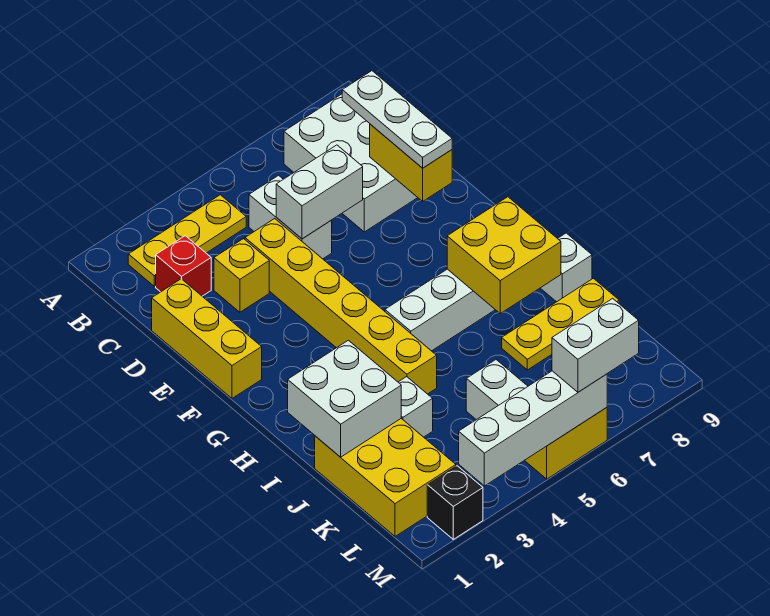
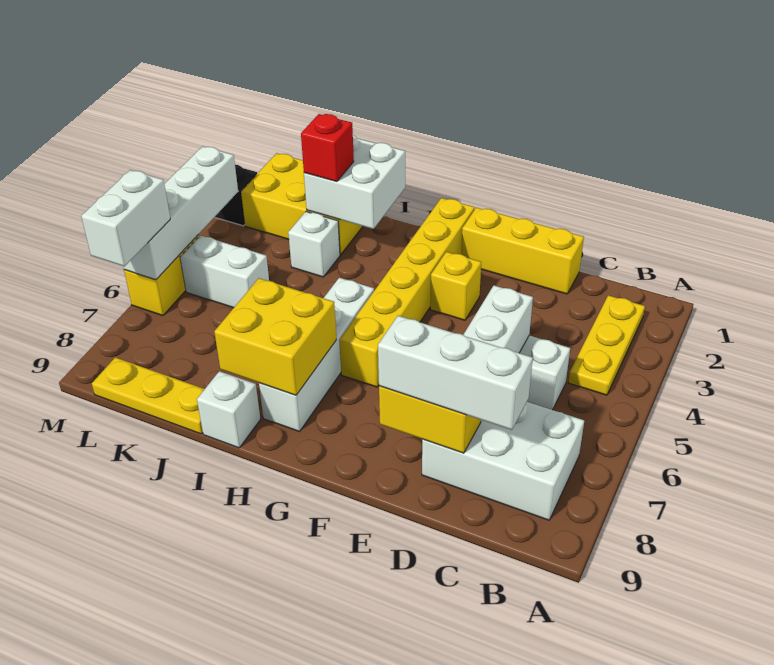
red brick C2 level 1 -> red brick J2 level 3
white plate C8:E8 level 3 -> white brick C8:E8 level 3
yellow brick D3 level 1 -> yellow brick F3 level 1
yellow brick D4:I4 level 1 -> yellow brick G1:G6 level 1
yellow plate J7:J9 level 1 -> yellow plate J9:L9 level 1

